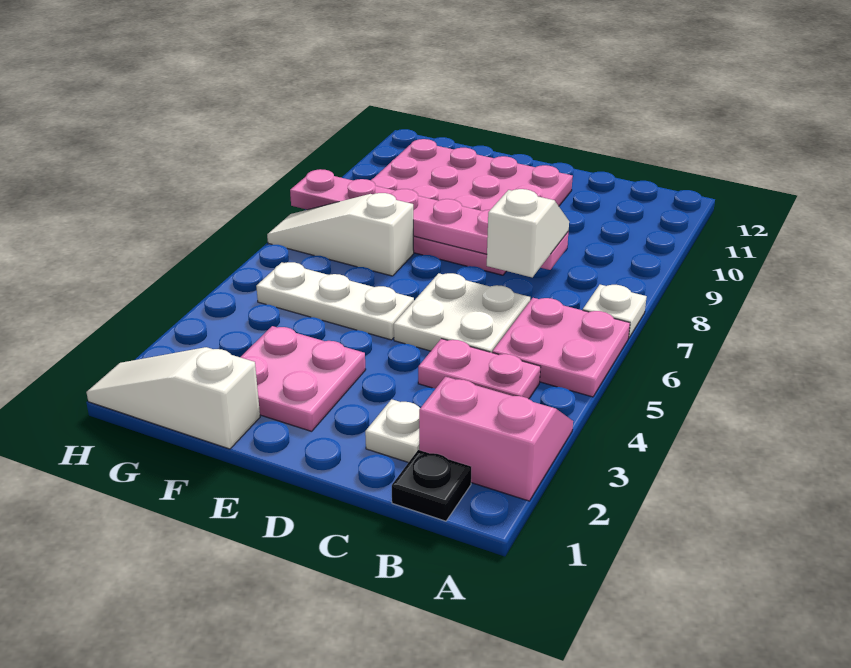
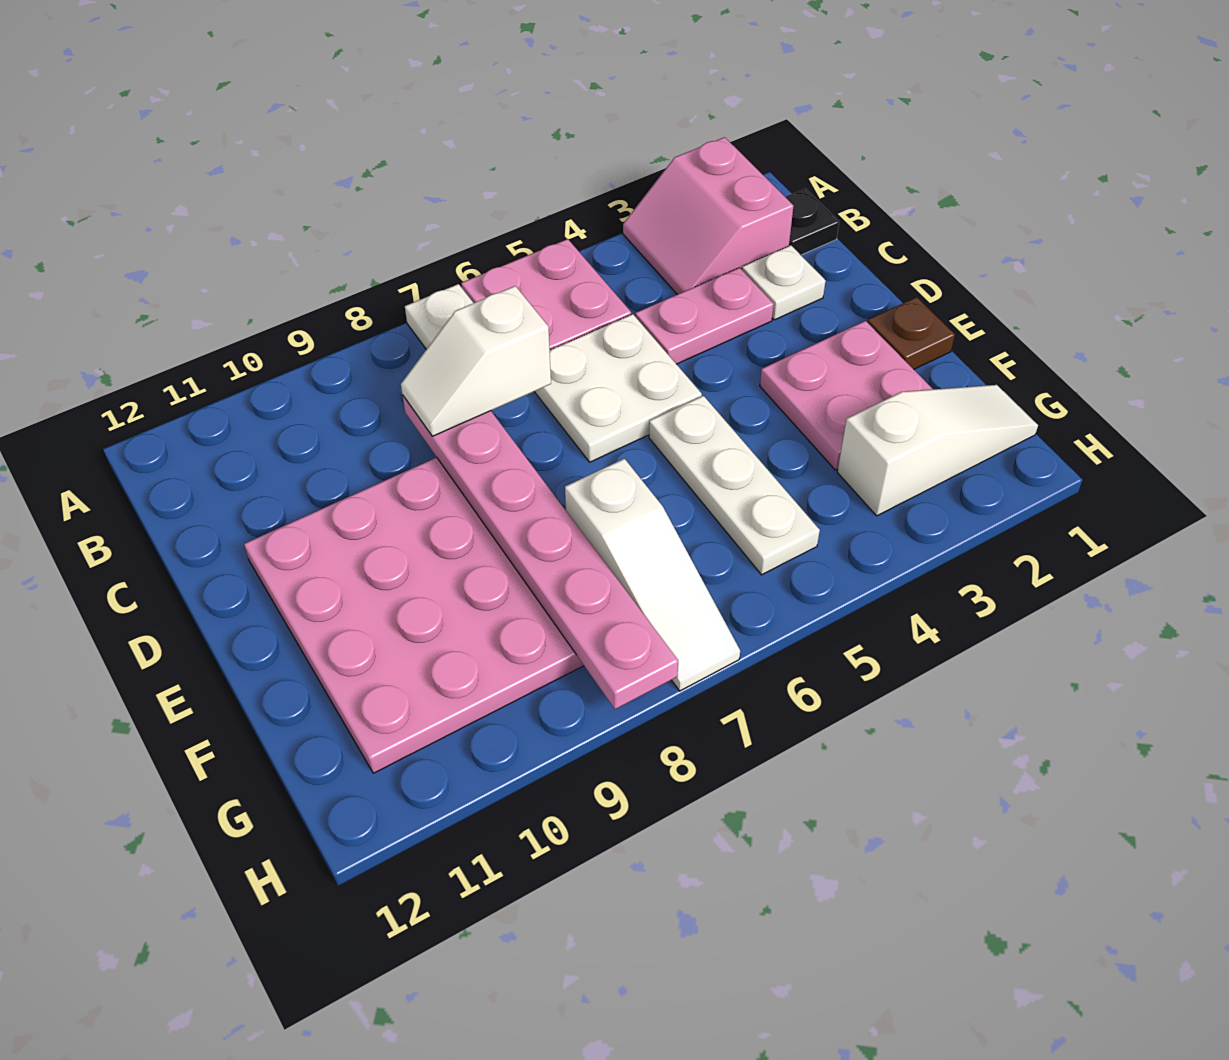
pink plate B4:C4 level 1 -> pink plate C3:C4 level 1
none -> brown plate E1 level 1
white slope F1:H1 level 1 top F -> white slope G1:G3 level 1 top 3

